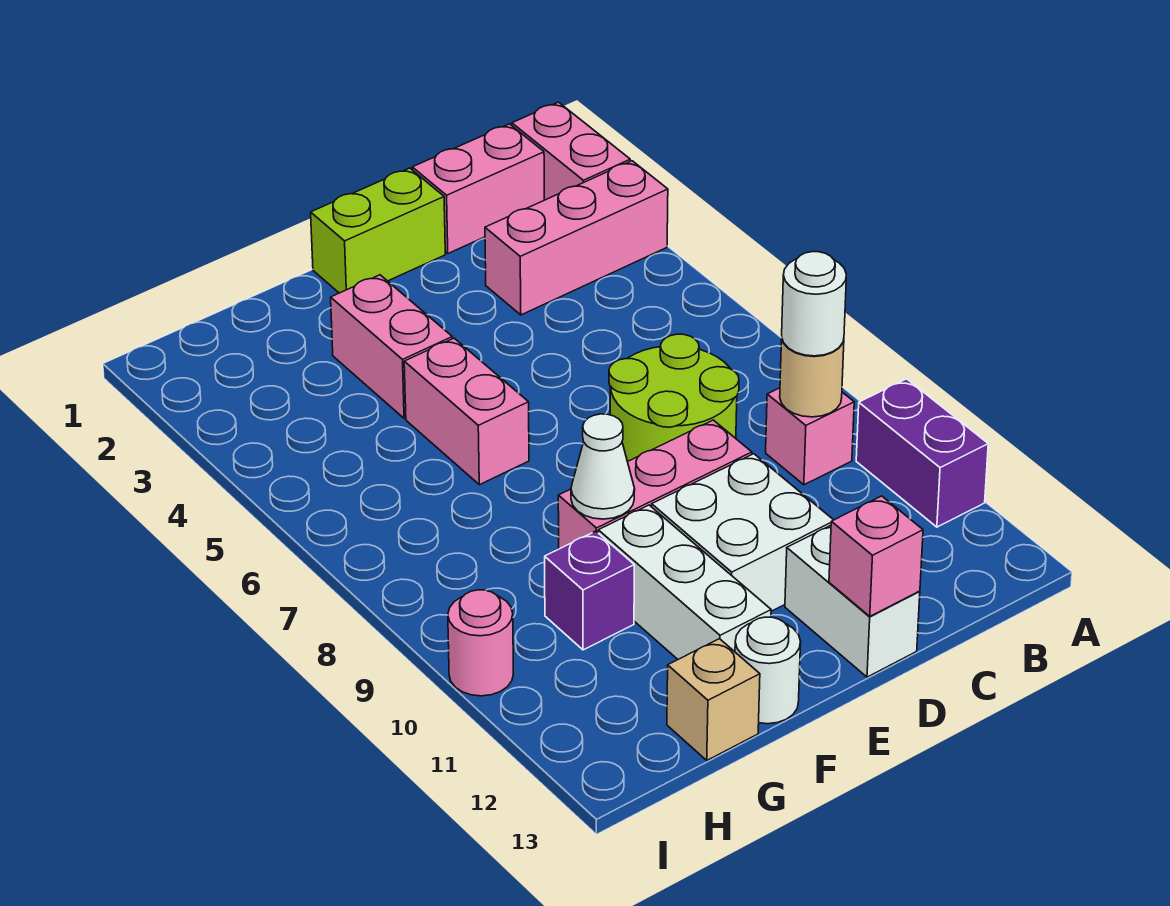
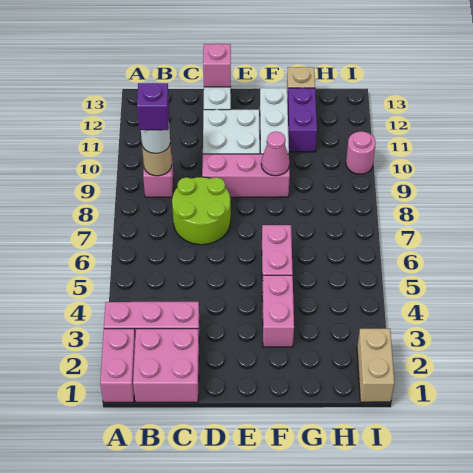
purple brick A10:A11 level 1 -> purple brick G11:G12 level 1
pink brick B1:C1 level 1 -> pink brick B1:C2 level 1
lime brick D1:E1 level 1 -> none
white cone F9 level 2 -> pink cone F9 level 2
white round brick F13 level 1 -> none
purple brick G10 level 1 -> purple brick B9 level 4
none -> tan brick I1:I2 level 1

